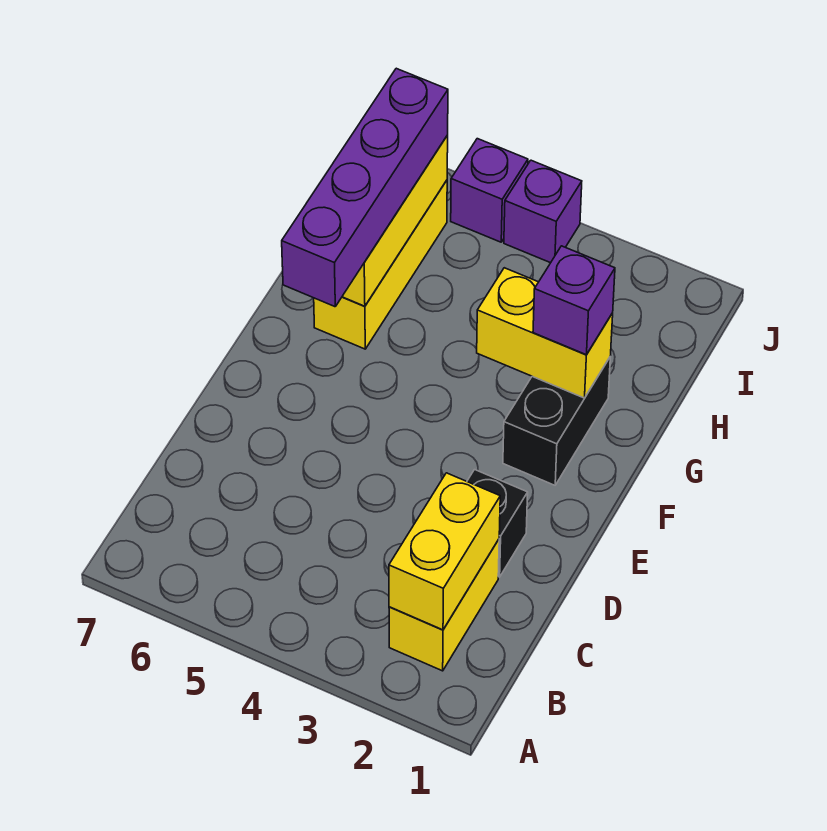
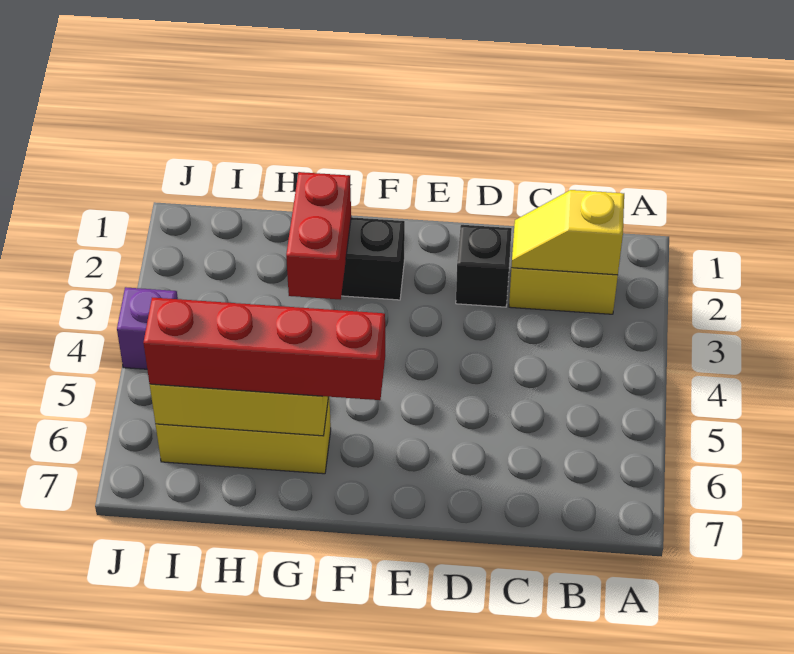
yellow brick B2:C2 level 2 -> yellow slope B2:C2 level 2 top B
purple brick F6:I6 level 3 -> red brick F6:I6 level 3
yellow brick G2:G3 level 2 -> red brick G2:G3 level 2
purple brick G2 level 3 -> none
purple brick J5 level 1 -> none

